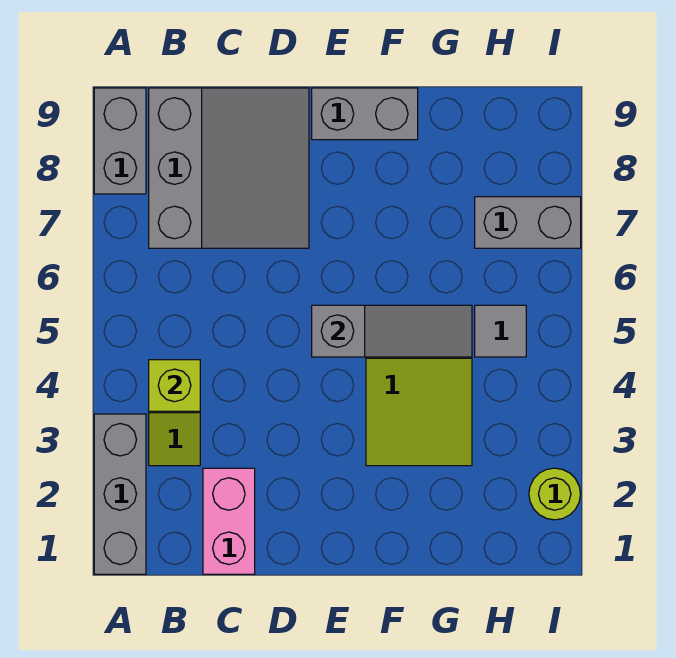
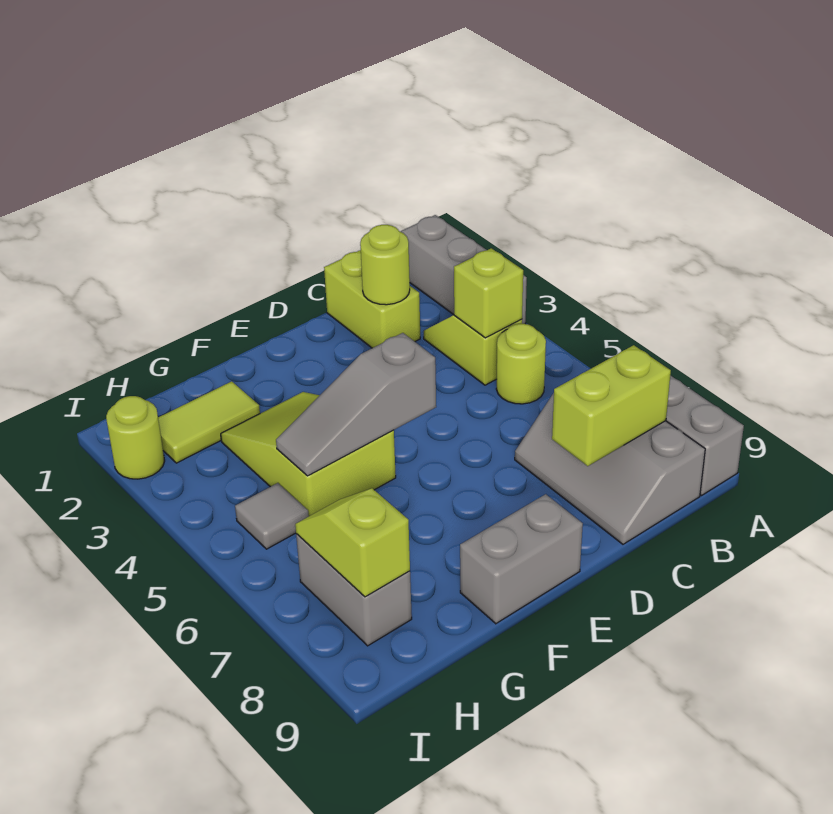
none -> lime round brick B5 level 1
grey slope B7:D9 level 1 top B -> grey slope B7:C9 level 1 top B
none -> lime brick B8:C8 level 2
pink brick C1:C2 level 1 -> lime brick C1:C2 level 1
none -> lime round brick C2 level 2
none -> lime tile G2:H2 level 1
grey brick H7:I7 level 1 -> grey brick H7:H8 level 1
none -> lime slope H7:H8 level 2 top 8

